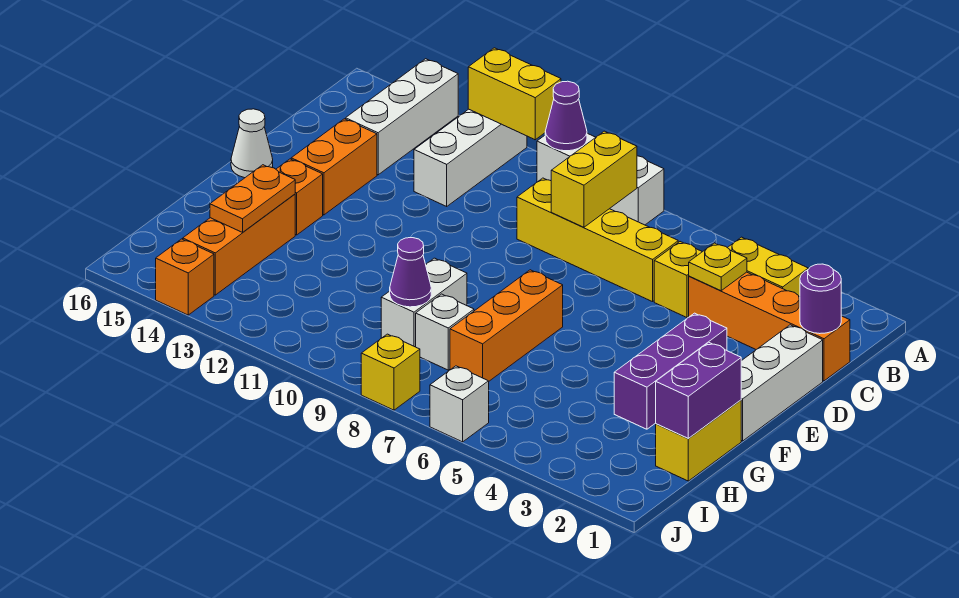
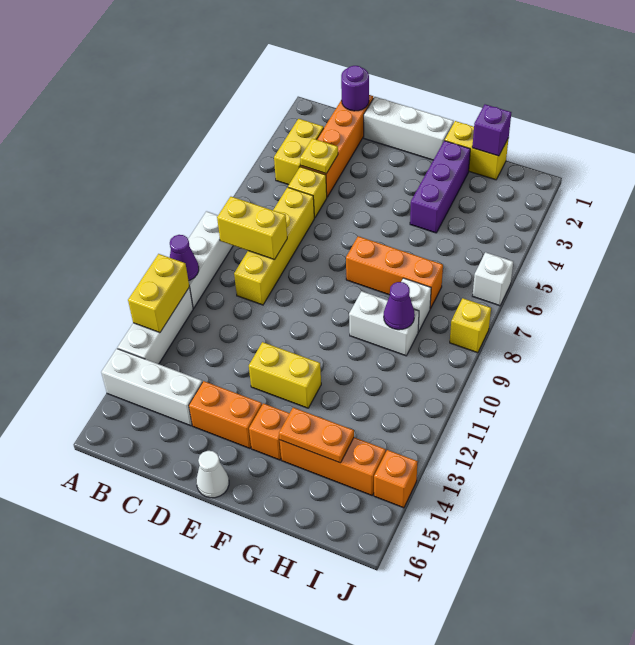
white brick A12:C12 level 1 -> white brick A11:A13 level 1
purple brick E3:G3 level 1 -> purple brick G2:G4 level 1
none -> yellow brick E12:F12 level 1
purple brick G1:H1 level 2 -> purple brick H1 level 2

